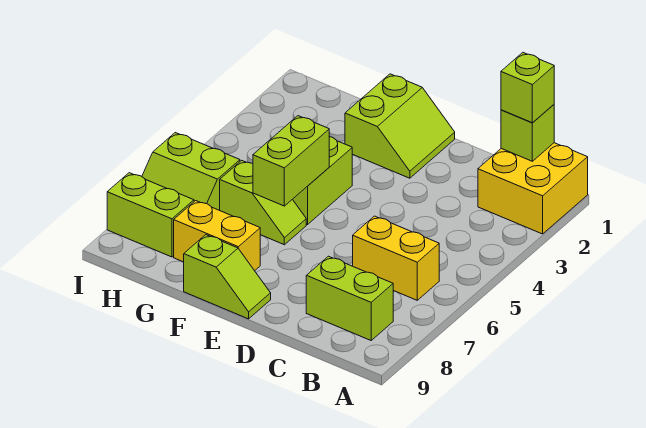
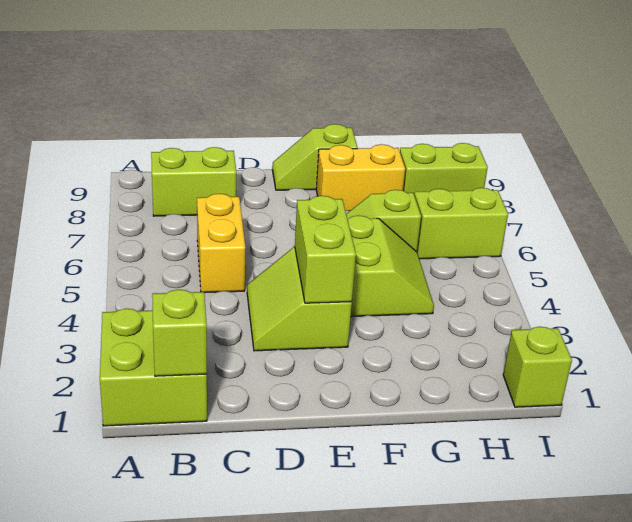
yellow brick A1:B2 level 1 -> lime brick A1:B2 level 1
lime brick B1 level 3 -> lime brick I1 level 1
yellow brick B6:C6 level 1 -> yellow brick C5:C6 level 1
lime slope E1:F2 level 1 top F -> lime slope D3:E4 level 1 top E
lime brick F5:F6 level 2 -> lime brick E3:E4 level 2

